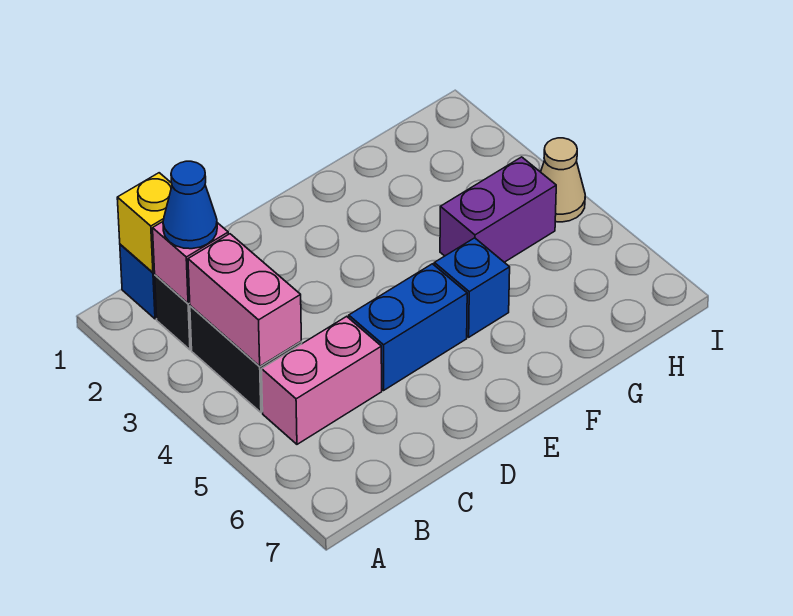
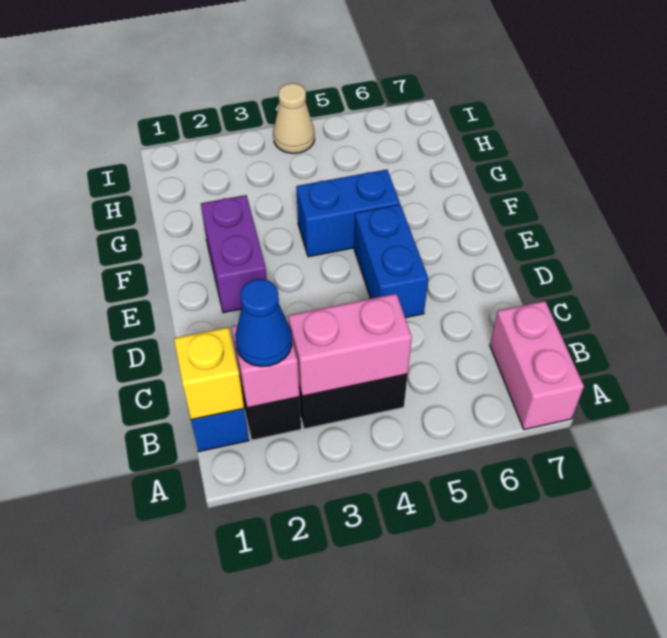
pink brick B5:C5 level 1 -> pink brick A7:B7 level 1
blue brick F5 level 1 -> blue brick F4:F5 level 1
purple brick G4:H4 level 1 -> purple brick E2:F2 level 1

